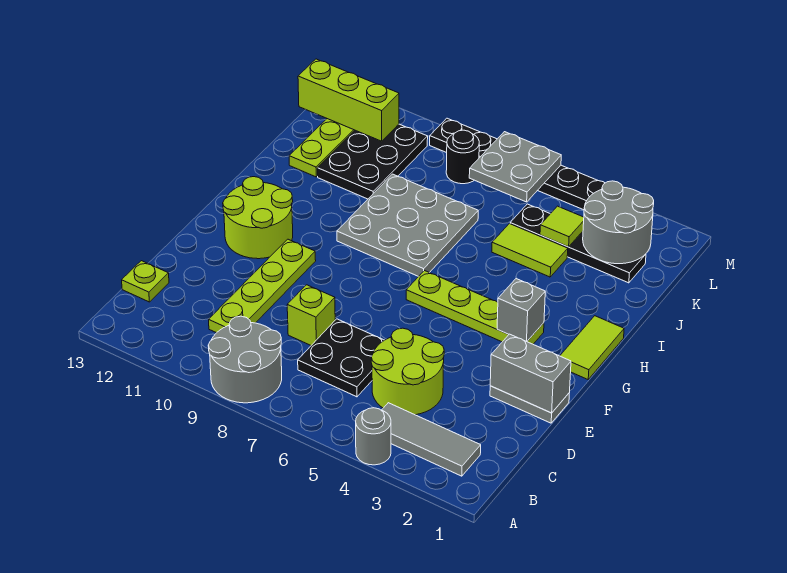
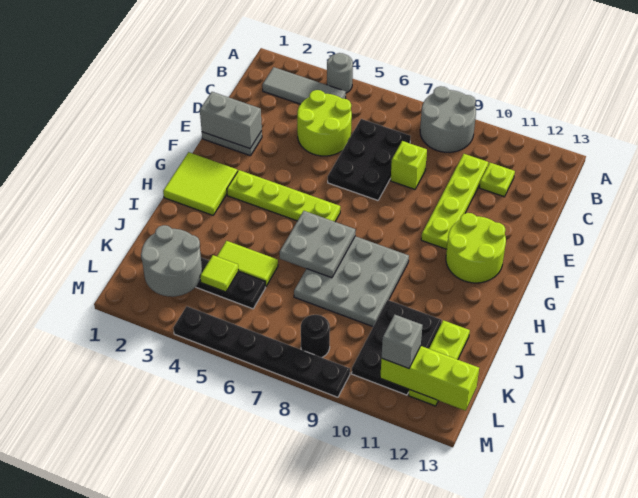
black plate C6:D7 level 1 -> black plate C6:E7 level 1
lime plate C13 level 1 -> lime plate C11 level 1
lime tile G1:H1 level 1 -> lime tile G1:H2 level 1
grey brick G3 level 2 -> grey brick L11 level 3
grey plate L6:M7 level 2 -> grey plate H6:I7 level 2

